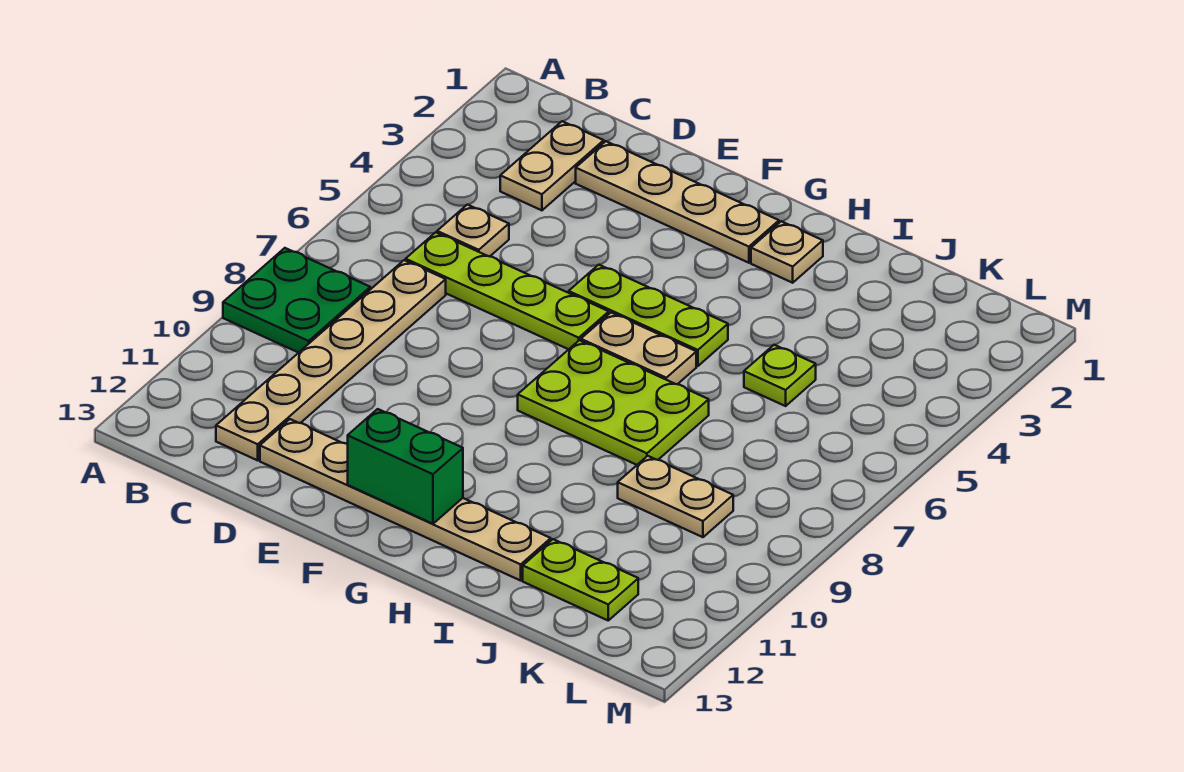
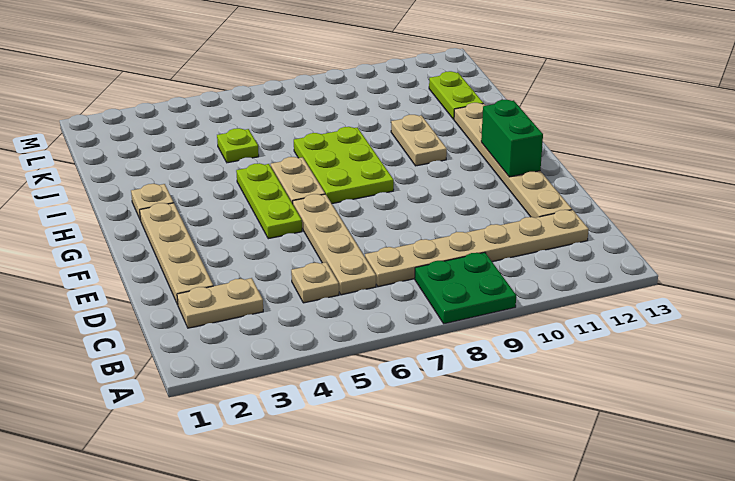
lime plate C6:F6 level 1 -> tan plate C6:F6 level 1
tan plate J9:K9 level 1 -> tan plate H10:I10 level 1

